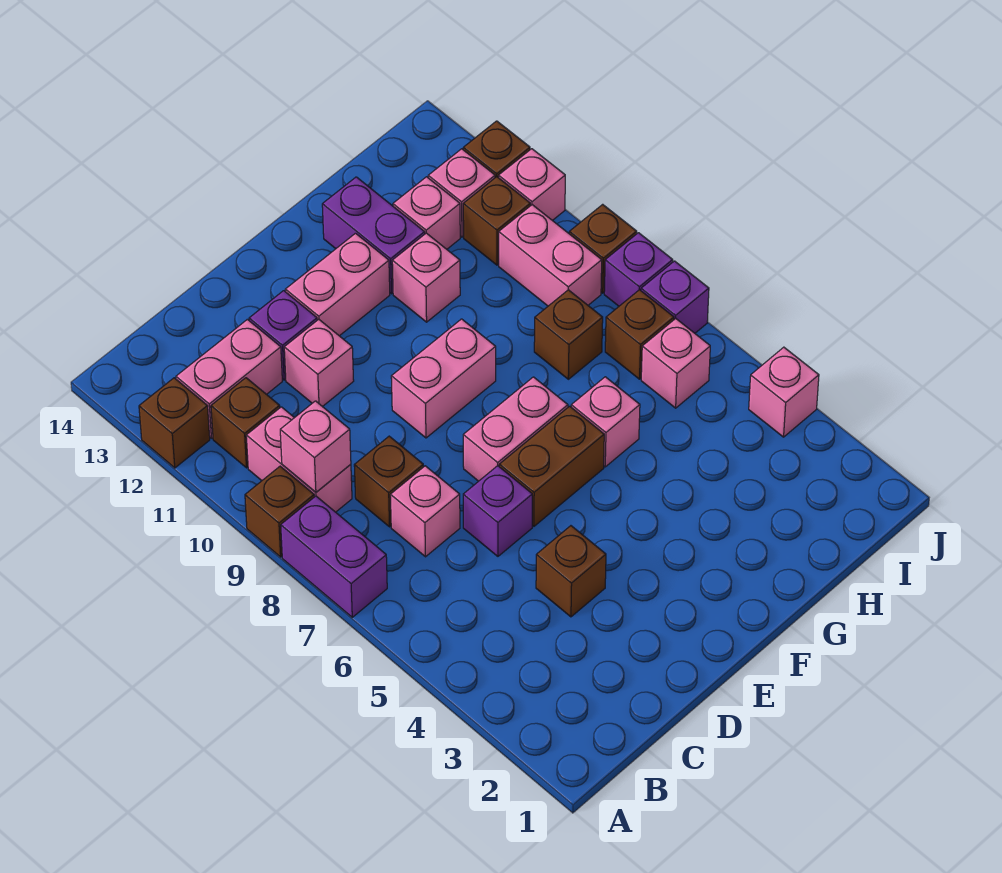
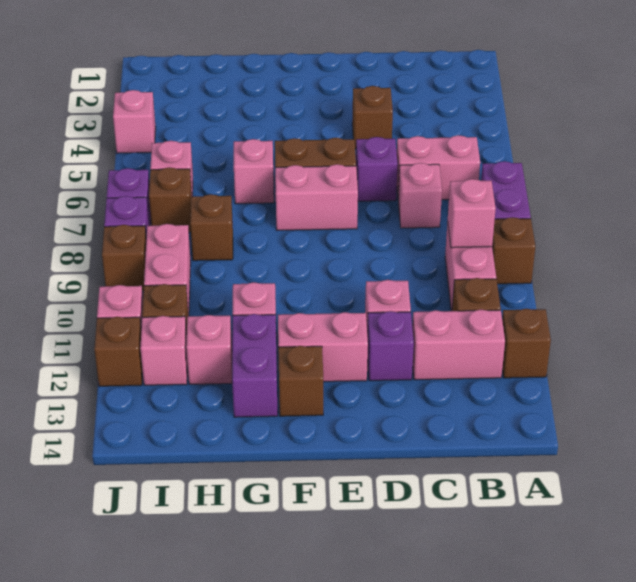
brown brick C8 level 1 -> brown brick F13 level 1
pink brick E9:F9 level 1 -> pink brick B6:C6 level 1

